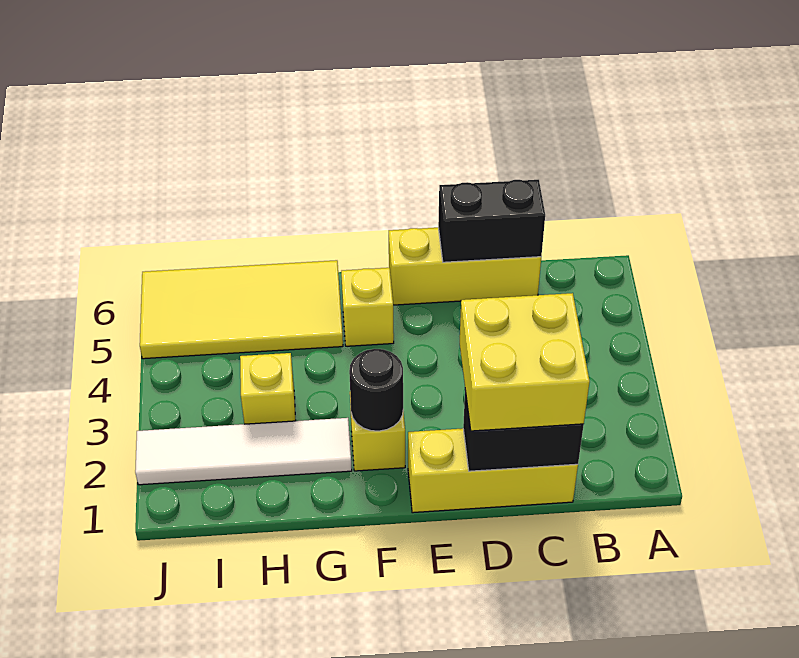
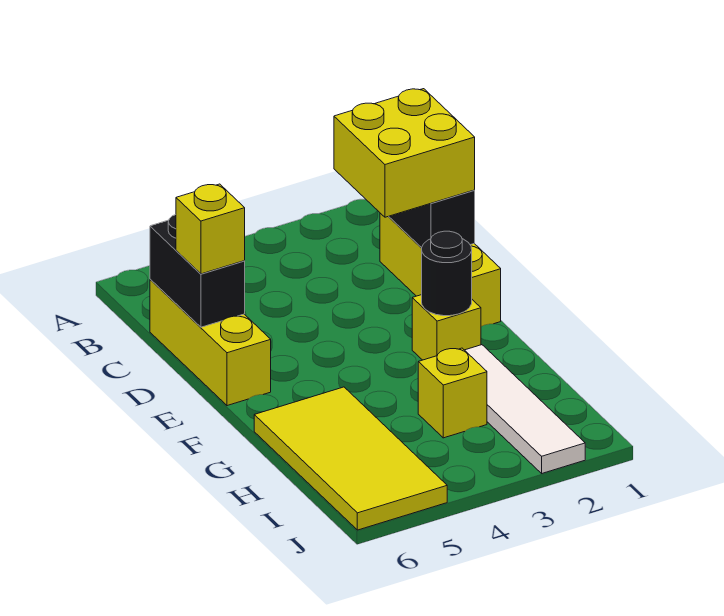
yellow brick F5 level 1 -> yellow brick D6 level 3

